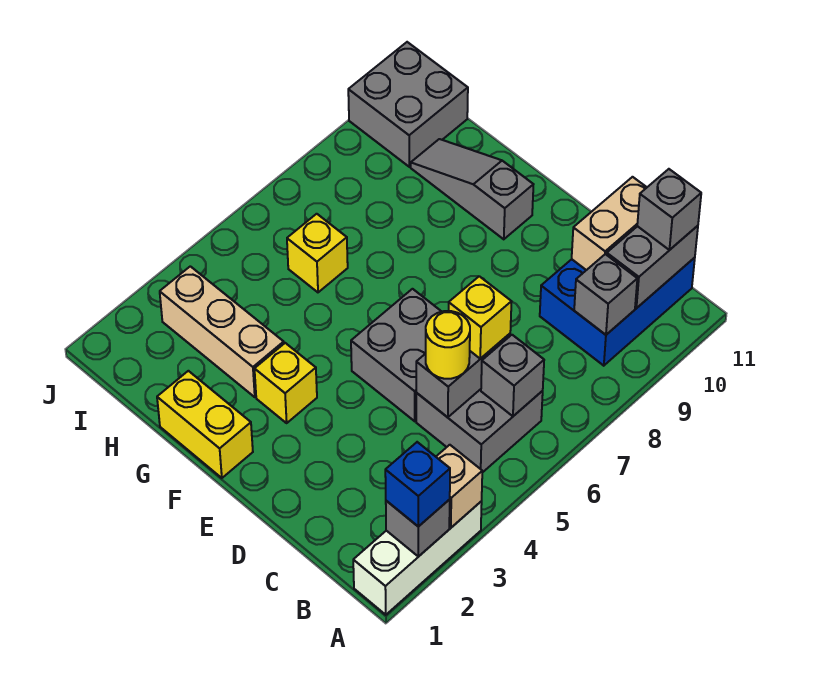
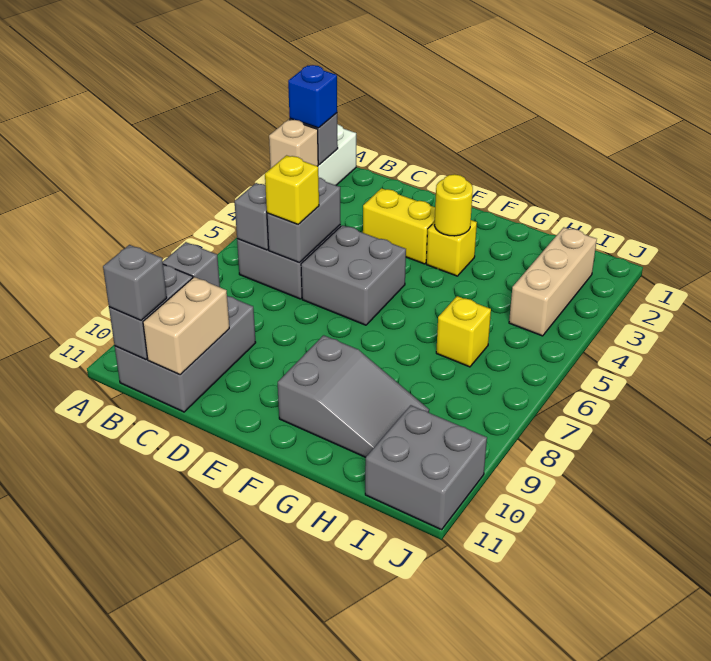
blue brick B9:C11 level 1 -> grey brick B9:C11 level 1
yellow round brick C5 level 3 -> yellow round brick F3 level 2
yellow brick F1:G1 level 1 -> yellow brick D3:E3 level 1
grey slope F10:H10 level 1 top F -> grey slope F9:H10 level 1 top F
tan brick G3:I3 level 1 -> tan brick I2:I4 level 1

